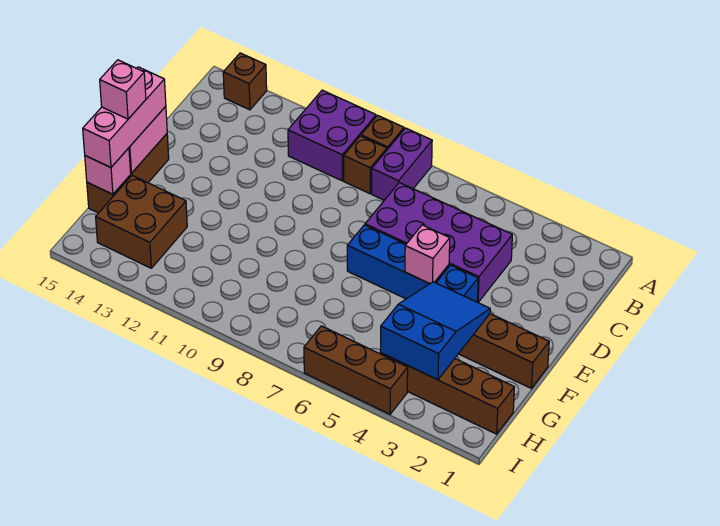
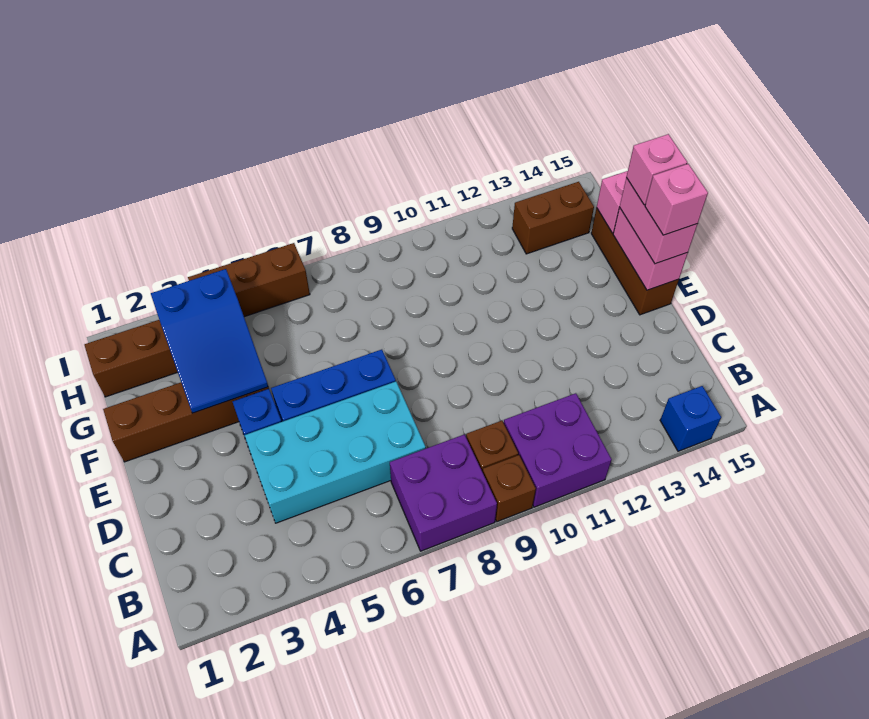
purple brick A8:B8 level 1 -> purple brick A7:B8 level 1
brown brick A14 level 1 -> blue brick A14 level 1
purple brick C4:D7 level 1 -> cyan brick C4:D7 level 1
pink brick E5 level 2 -> pink brick E15 level 4
pink brick E15:G15 level 3 -> pink brick E15:F15 level 3
brown brick G13:H14 level 1 -> brown brick H13:H14 level 1

